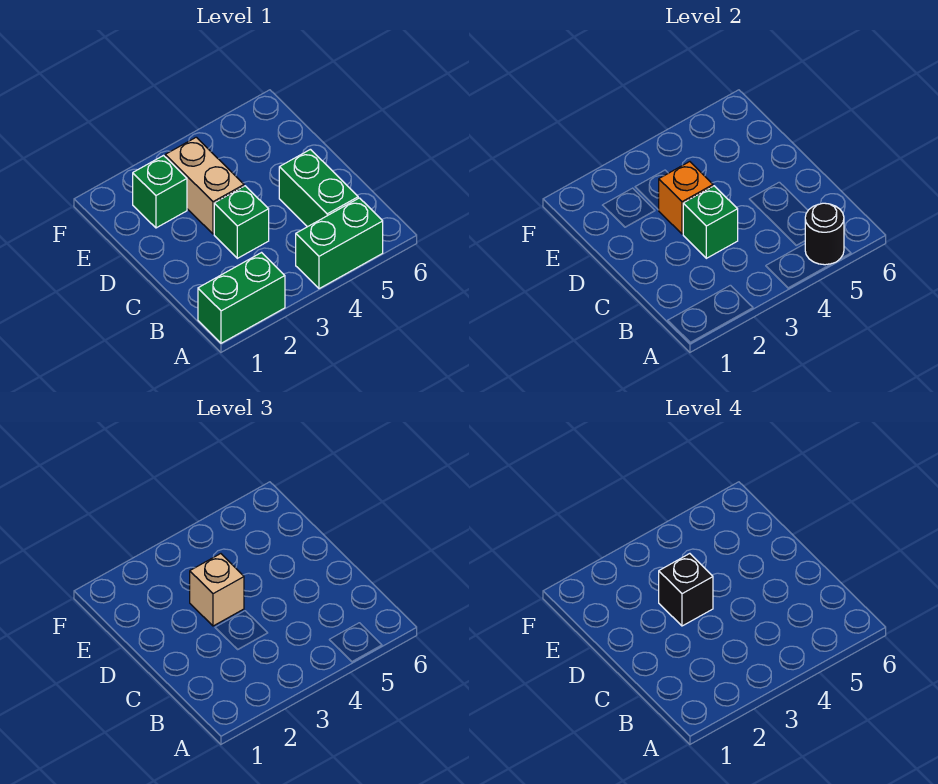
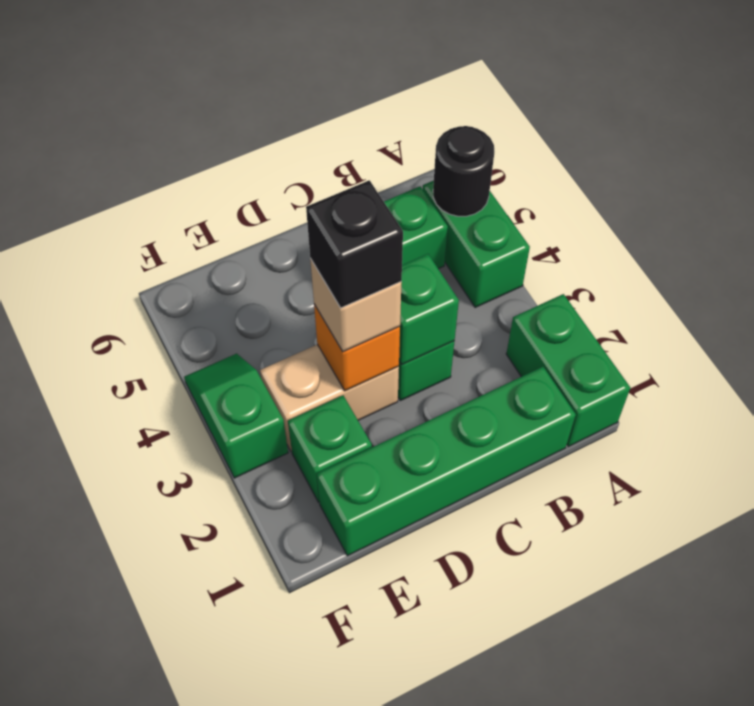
none -> green brick B1:E1 level 1
none -> green slope F3:F4 level 1 top 3

